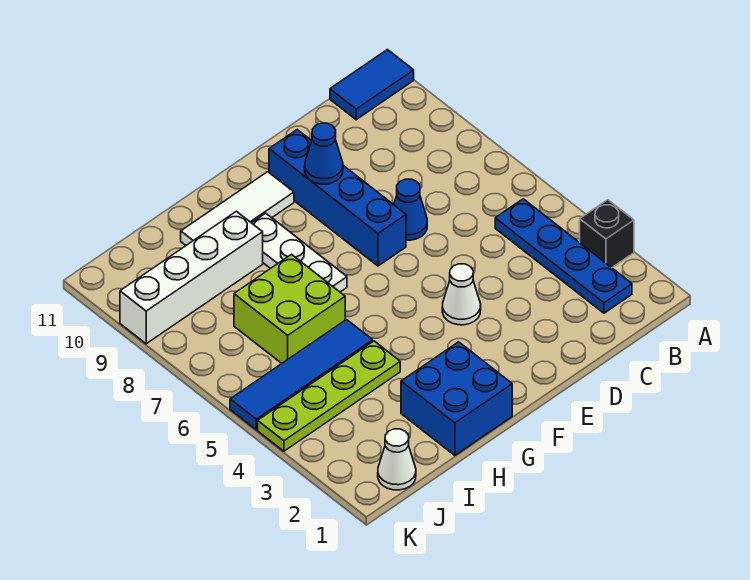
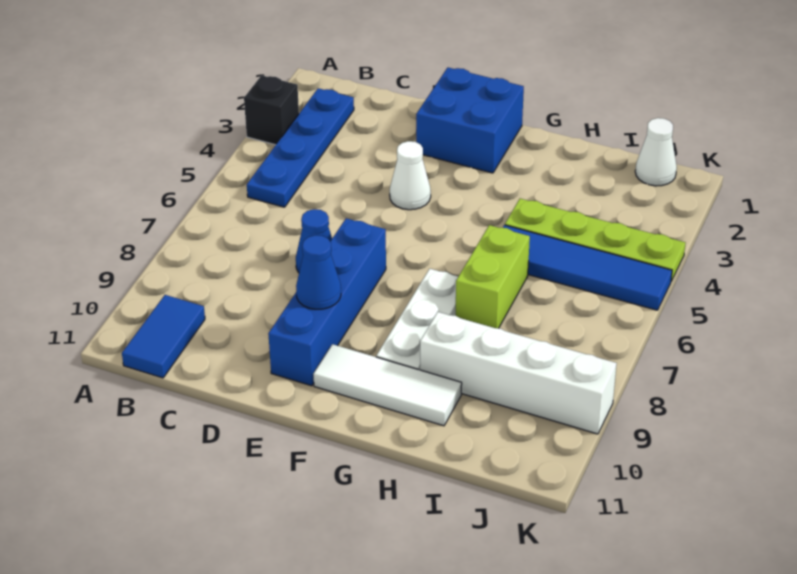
blue tile A11:B11 level 1 -> blue tile B10:B11 level 1
blue brick G1:H2 level 1 -> blue brick E1:F2 level 1
lime brick H6:I7 level 1 -> lime brick H6:H7 level 1

